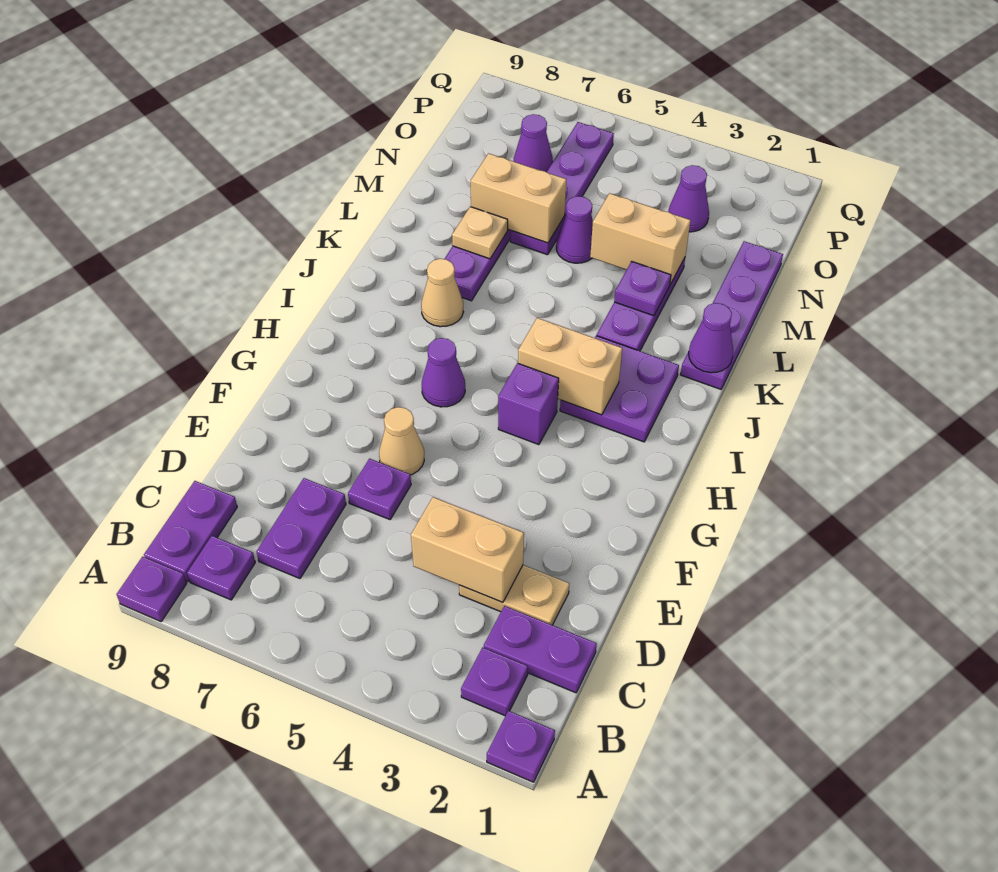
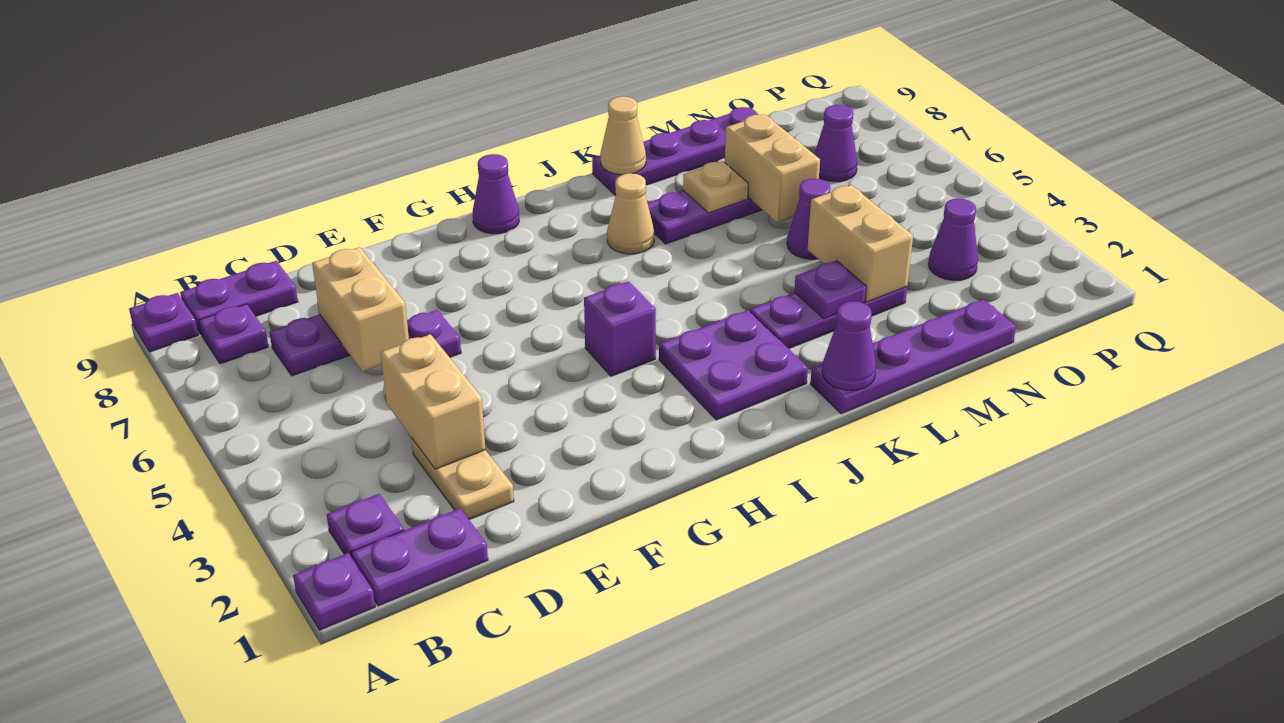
purple plate C1:C2 level 1 -> purple plate B1:C1 level 1
tan cone F6 level 1 -> tan cone K9 level 2
purple cone H6 level 1 -> purple cone H9 level 1
tan brick I3:I4 level 2 -> tan brick D6:D7 level 2
purple plate M6:P6 level 1 -> purple plate K9:N9 level 1

